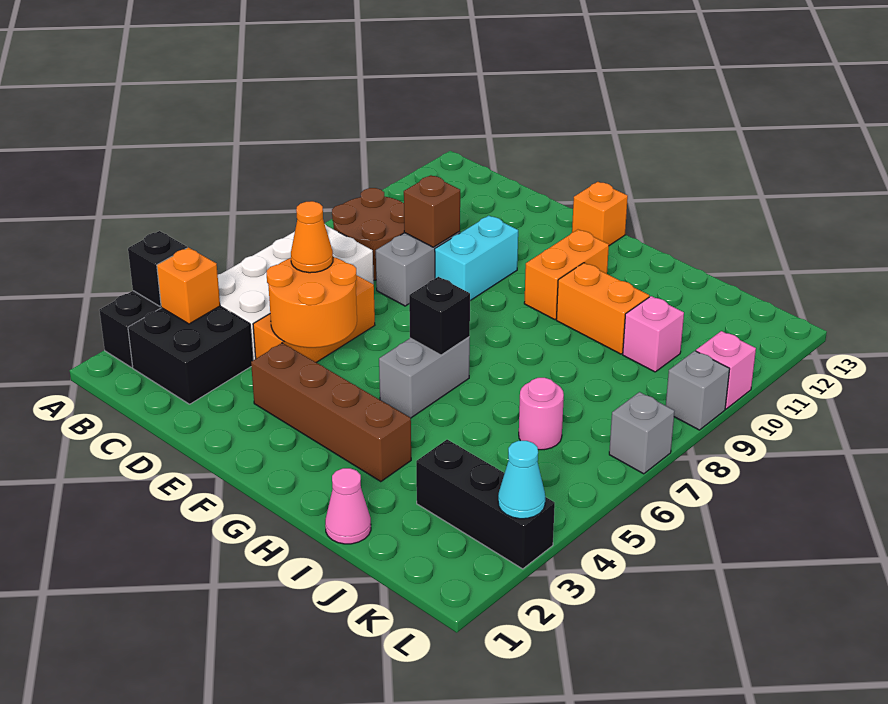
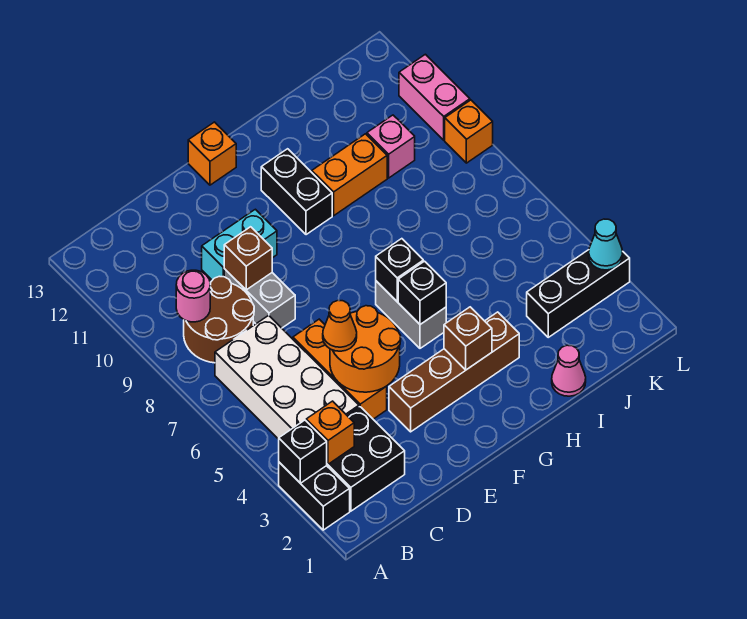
cyan brick E9:E10 level 1 -> cyan brick D10:E10 level 1
none -> brown brick G3 level 2
none -> black brick G5 level 2
orange brick G10:G11 level 1 -> black brick G10:G11 level 1
pink round brick J6 level 1 -> pink round brick B9 level 2
grey brick L7 level 1 -> none
grey brick L9 level 1 -> orange brick L9 level 1
pink brick L10 level 1 -> pink brick L10:L11 level 1

